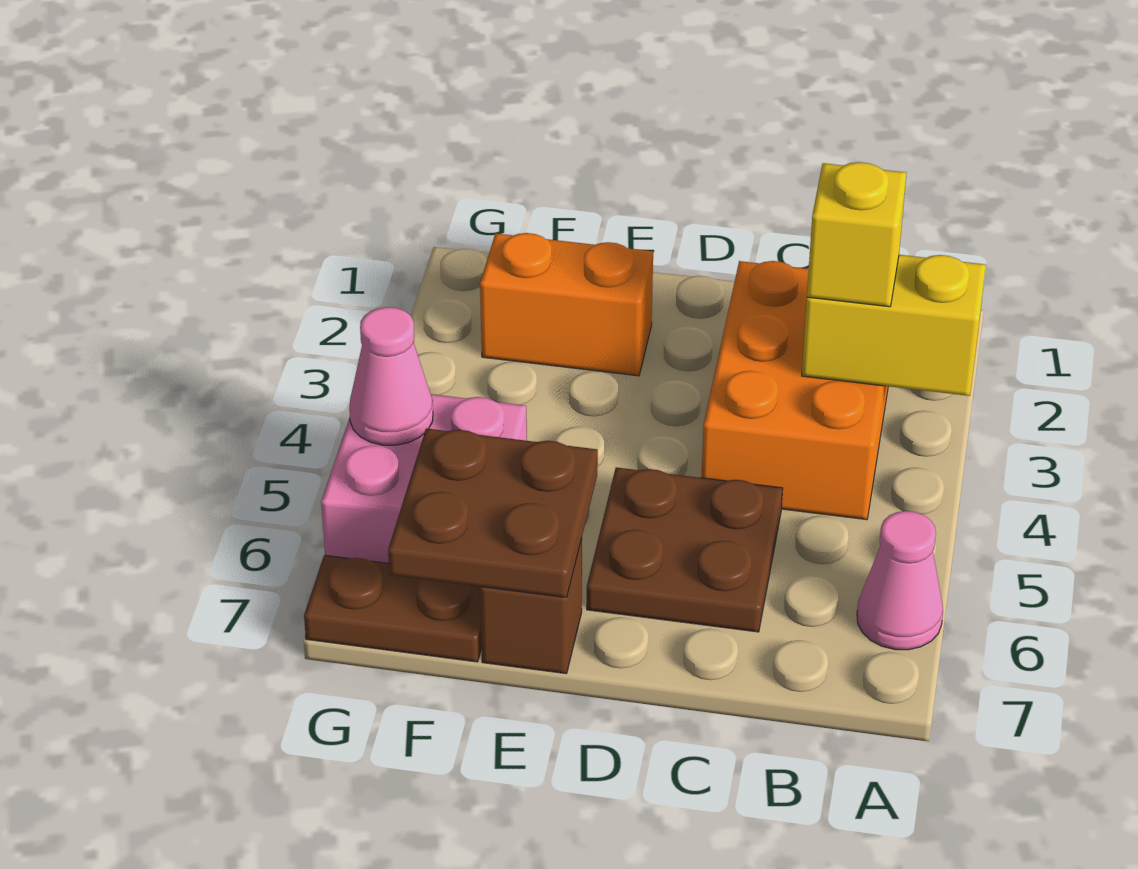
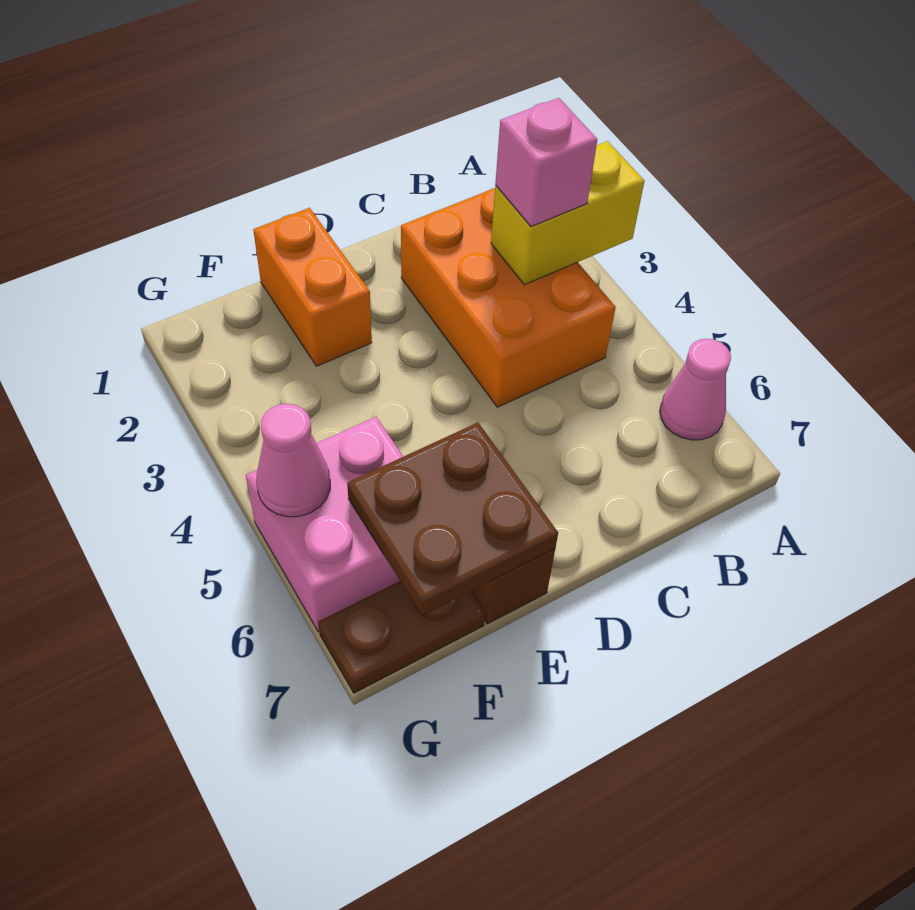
yellow brick B3 level 3 -> pink brick B3 level 3
brown plate C5:D6 level 1 -> none
orange brick E2:F2 level 1 -> orange brick E1:E2 level 1

